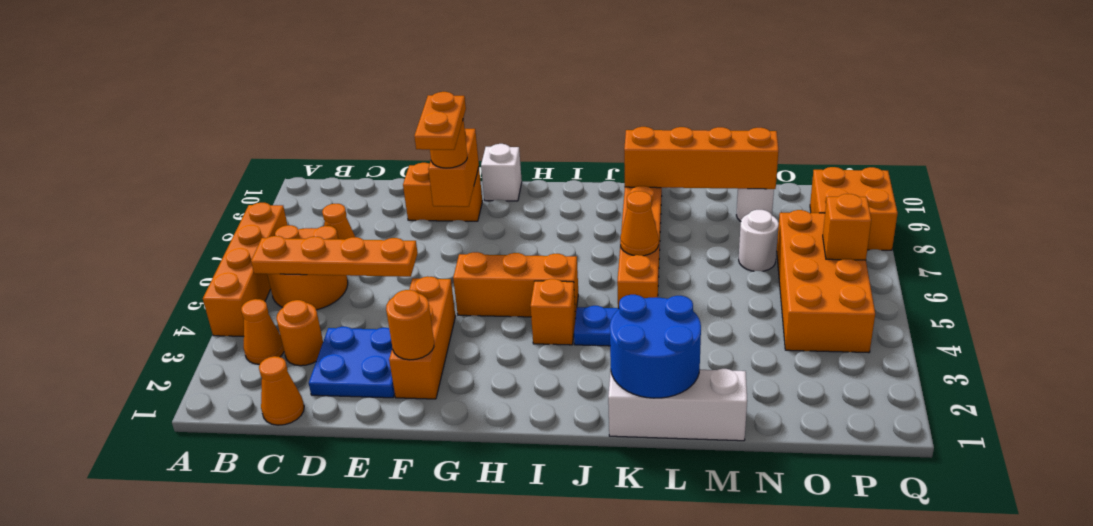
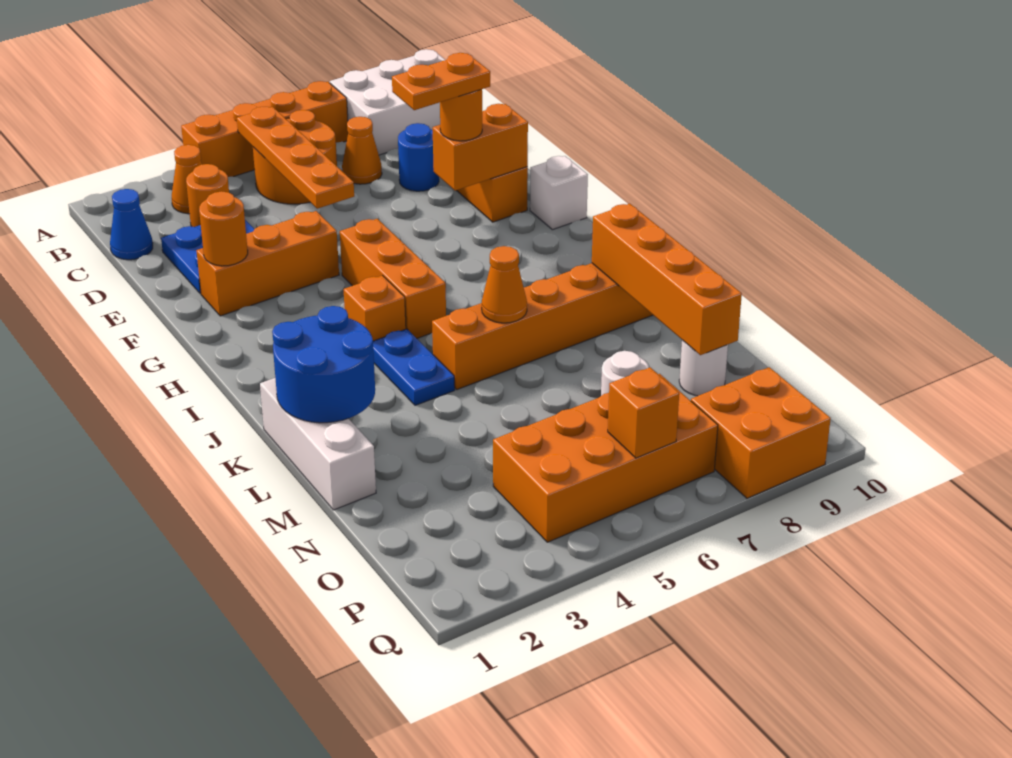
none -> white brick A8:B10 level 1
orange cone C1 level 1 -> blue cone C1 level 1
none -> blue round brick D8 level 1

